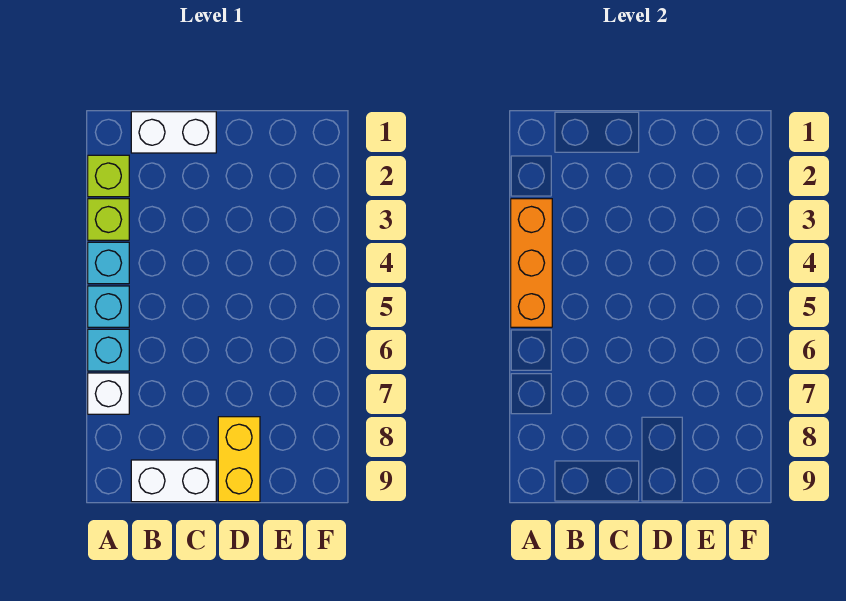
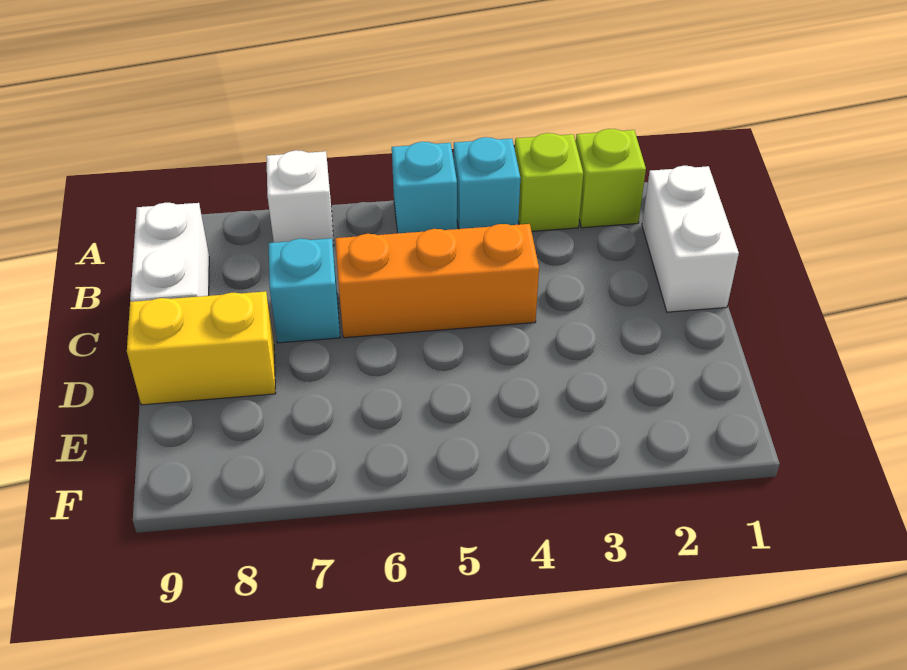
orange brick A3:A5 level 2 -> orange brick C4:C6 level 1
cyan brick A6 level 1 -> cyan brick C7 level 1

